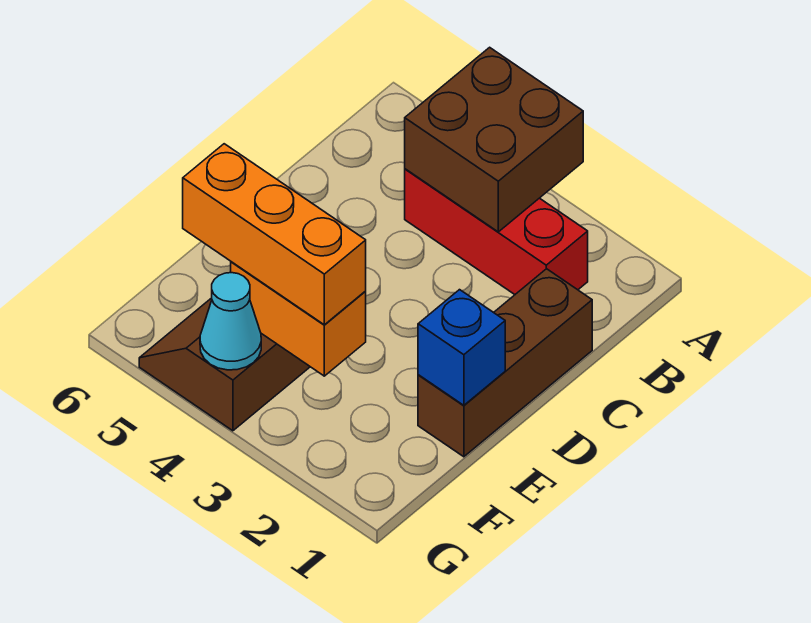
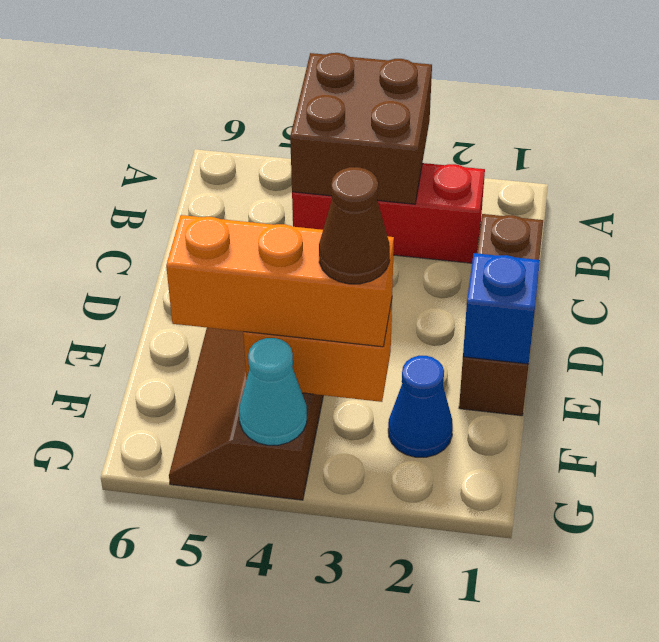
none -> blue cone F2 level 1
none -> brown cone F3 level 4

